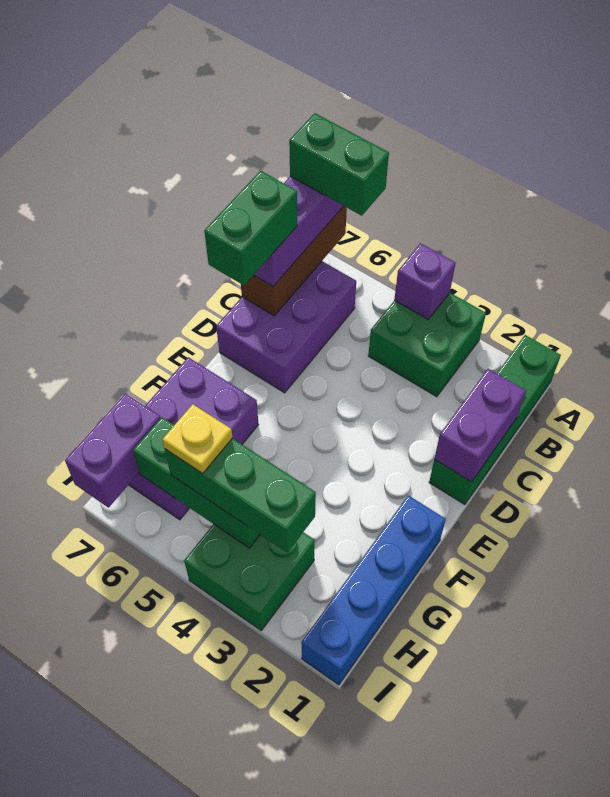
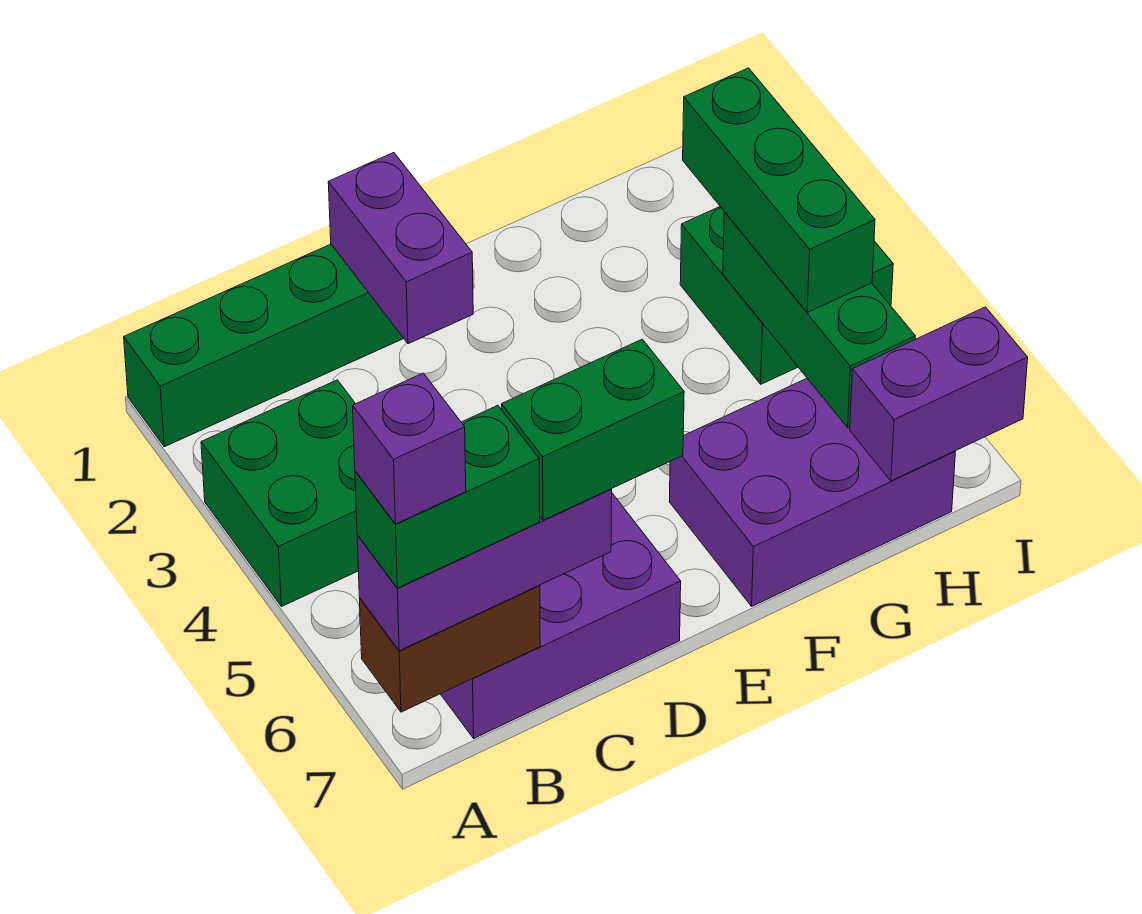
purple brick A4 level 2 -> purple brick A7 level 5
green brick A6:A7 level 4 -> green brick A7:B7 level 4
brown brick A7:C7 level 2 -> brown brick A7:B7 level 2
purple brick C1:D1 level 2 -> purple brick D1:D2 level 2
blue brick F1:I1 level 1 -> none
yellow plate H5 level 4 -> none

